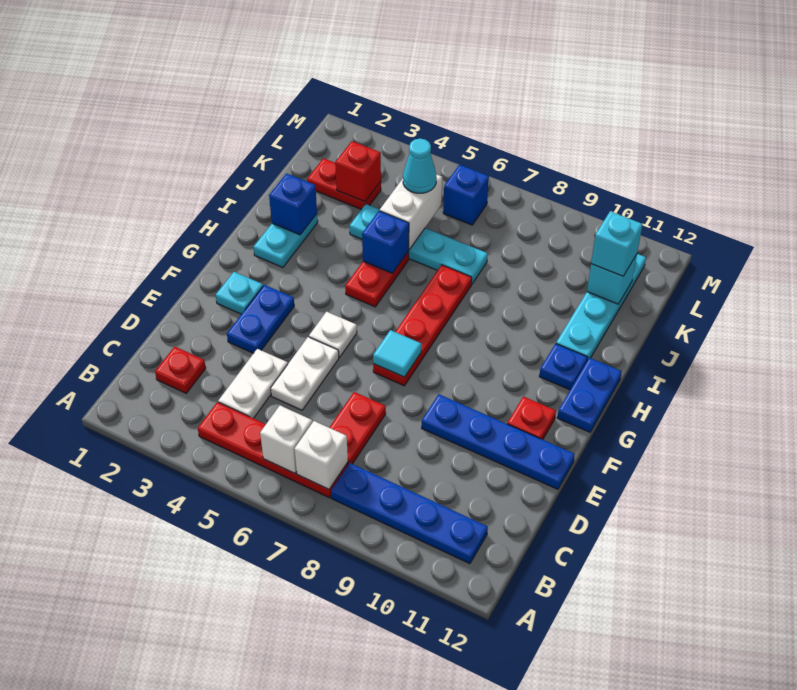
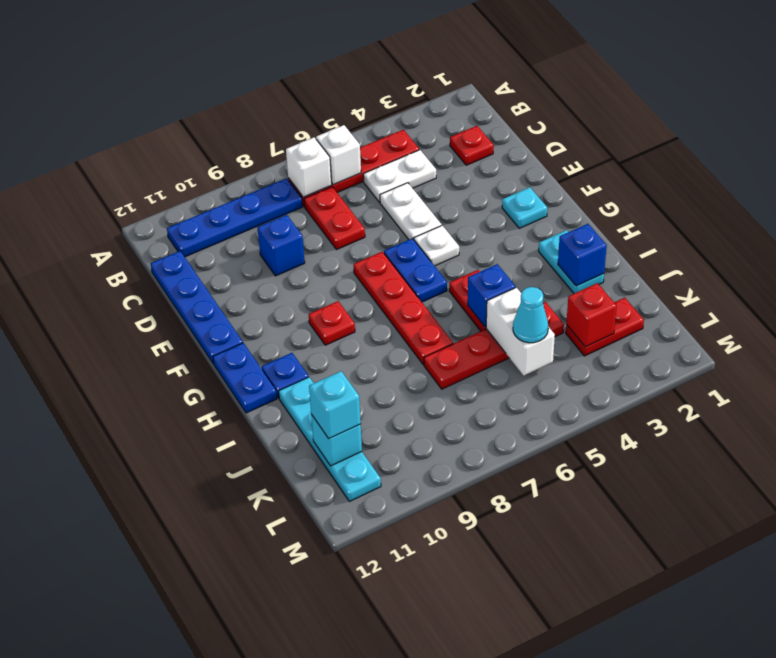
white plate C4:D4 level 1 -> white plate C4:C5 level 1
blue plate E3:F3 level 1 -> blue plate F6:G6 level 1
blue plate E9:E12 level 1 -> blue plate C12:F12 level 1
cyan tile F7 level 2 -> none
red plate F11 level 1 -> red plate G9 level 1
cyan plate J4:J7 level 1 -> red plate J4:J7 level 1
blue brick L6 level 1 -> blue brick D9 level 1

